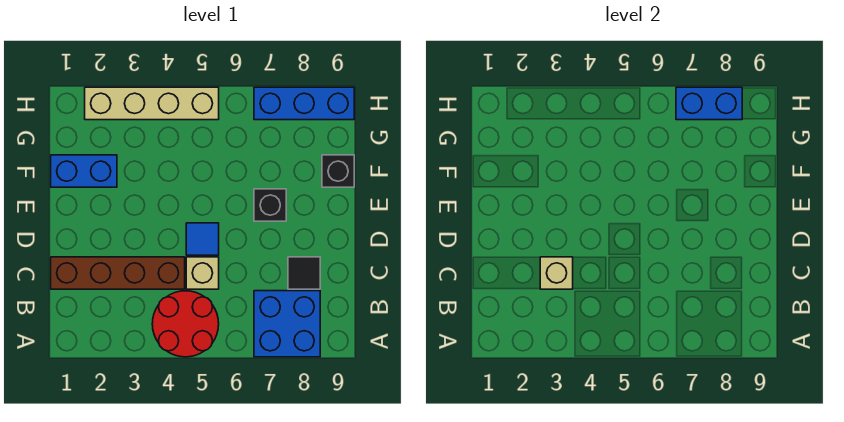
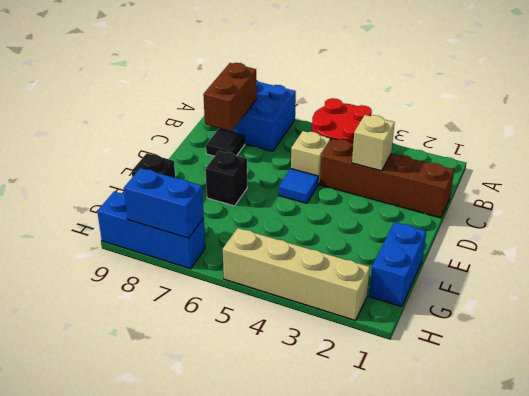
none -> brown brick B8:C8 level 2
blue brick F1:F2 level 1 -> blue brick F1:G1 level 1

